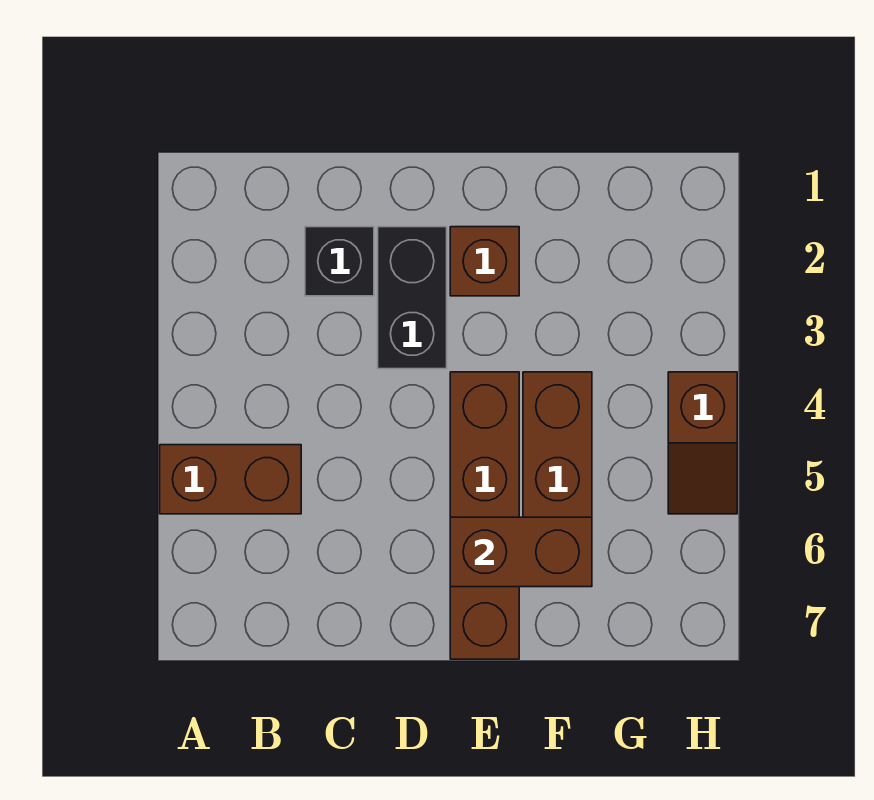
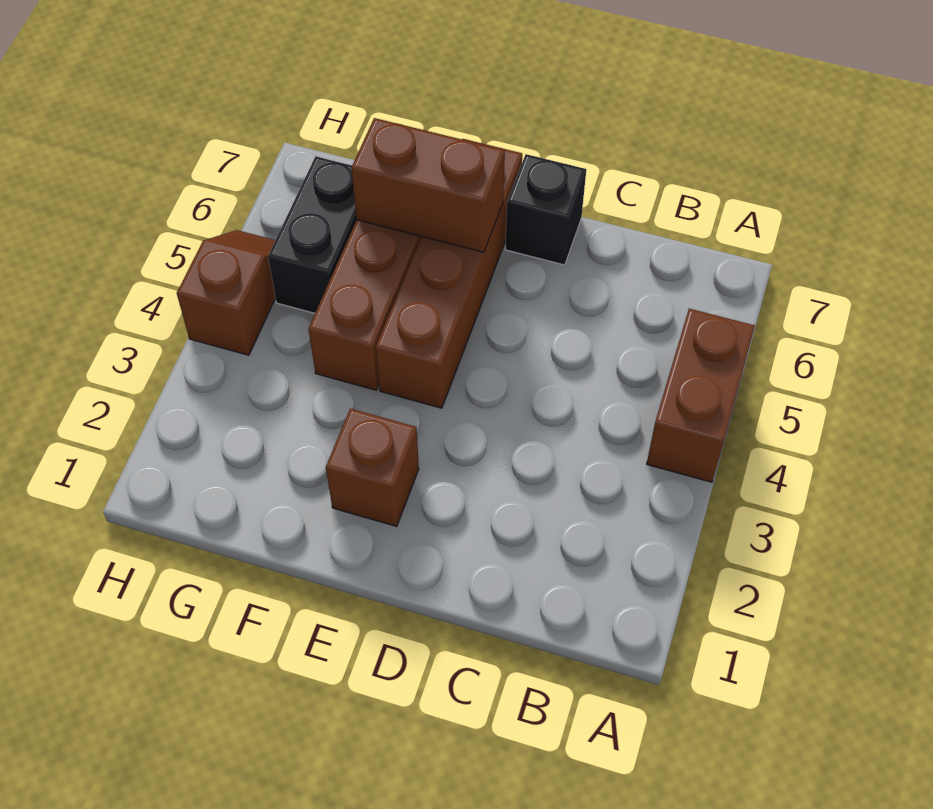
brown brick A5:B5 level 1 -> brown brick A4:A5 level 1
black brick C2 level 1 -> black brick D7 level 1
black brick D2:D3 level 1 -> black brick G5:G6 level 1

